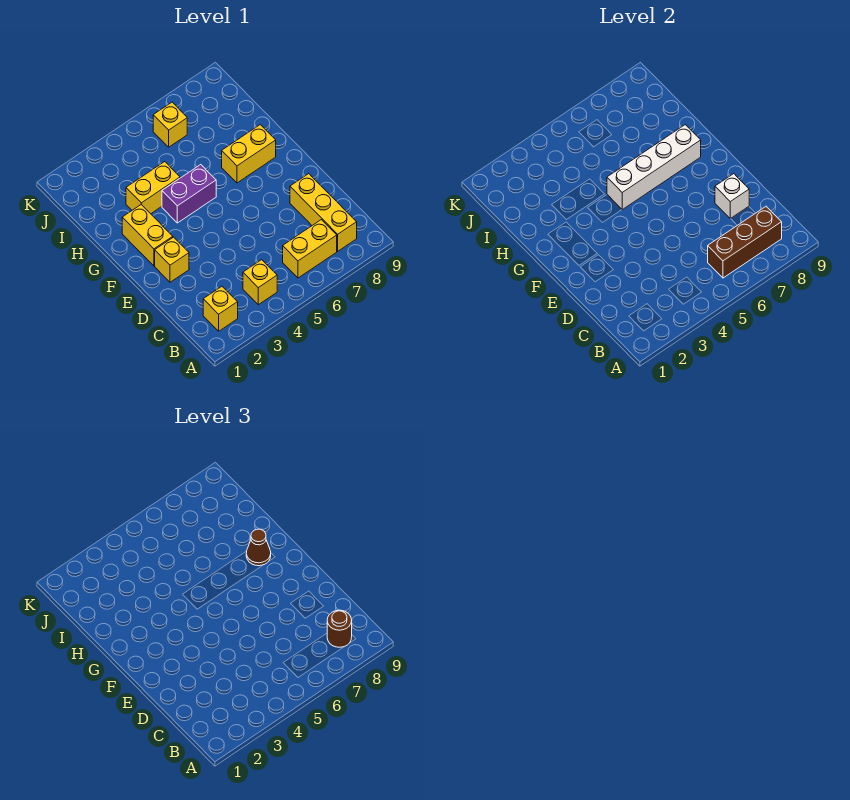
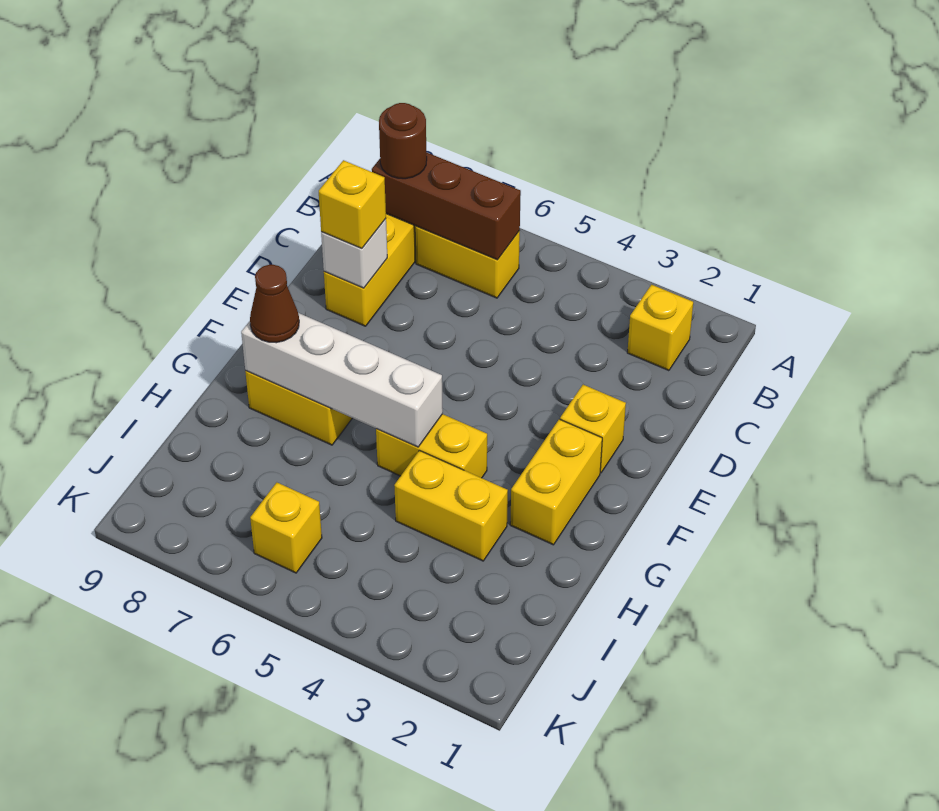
yellow brick B4 level 1 -> yellow brick D8 level 3
purple brick G4:G5 level 1 -> yellow brick G4:G5 level 1

